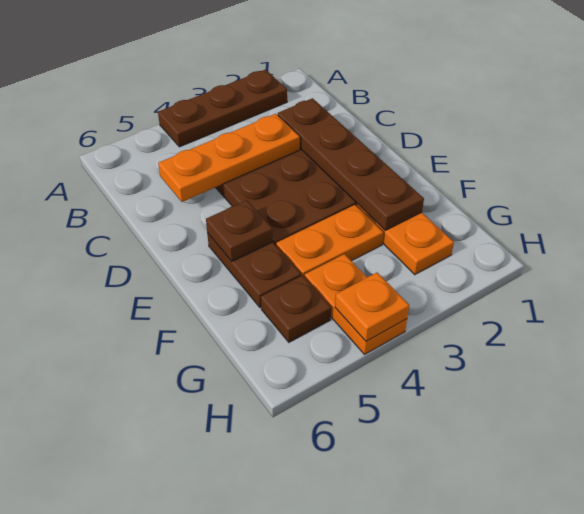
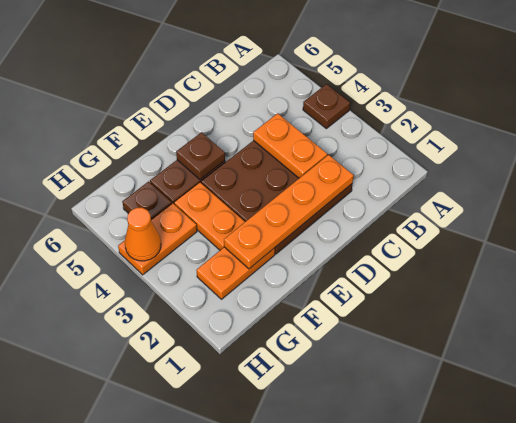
brown plate A2:A4 level 1 -> brown plate A4 level 1
brown plate C2:F2 level 2 -> orange plate C2:F2 level 2
orange plate C3:C5 level 2 -> orange plate C3:C4 level 2
orange plate H4 level 2 -> orange cone H4 level 2

